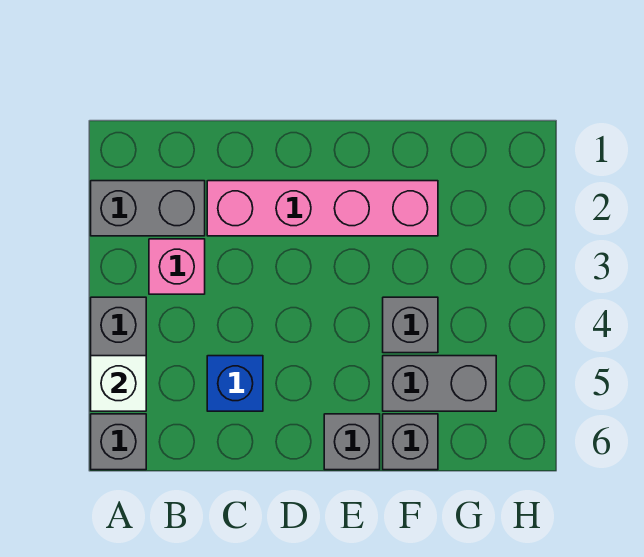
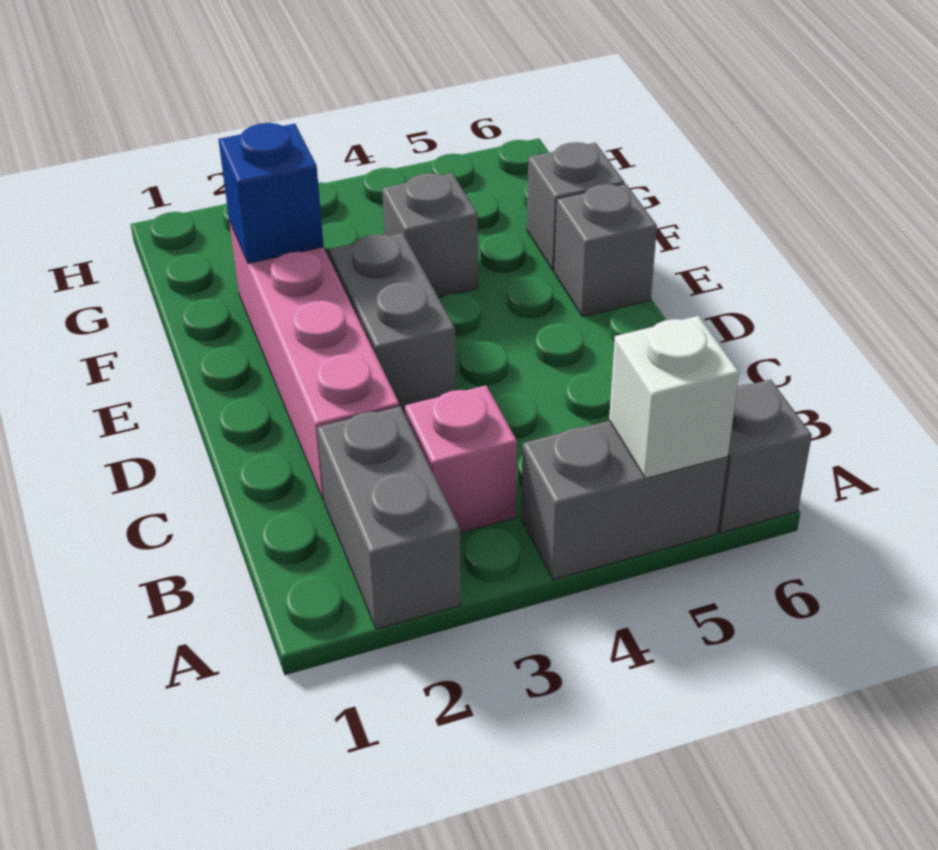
blue brick C5 level 1 -> blue brick F2 level 2
grey brick F5:G5 level 1 -> grey brick D3:E3 level 1

